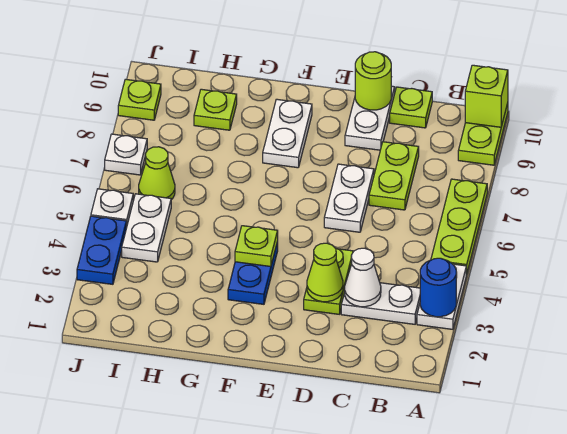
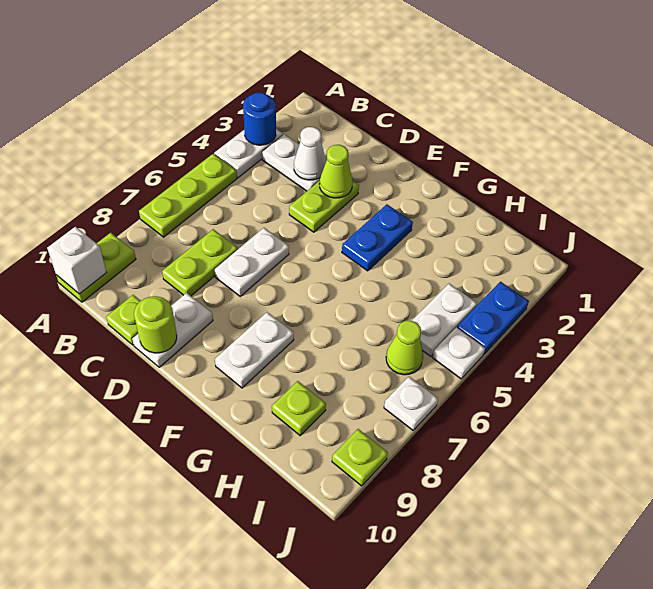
lime brick A10 level 2 -> white brick A10 level 2
lime plate F4 level 2 -> none

